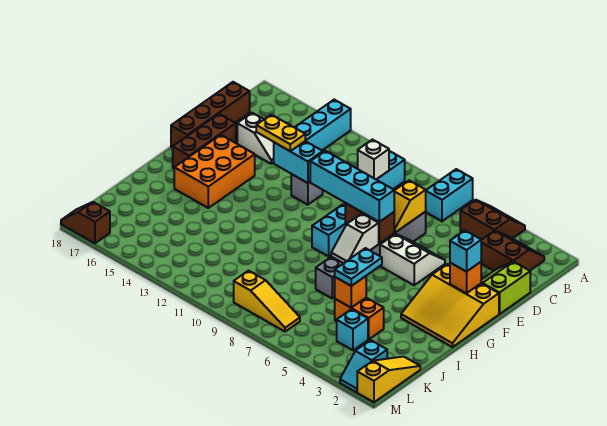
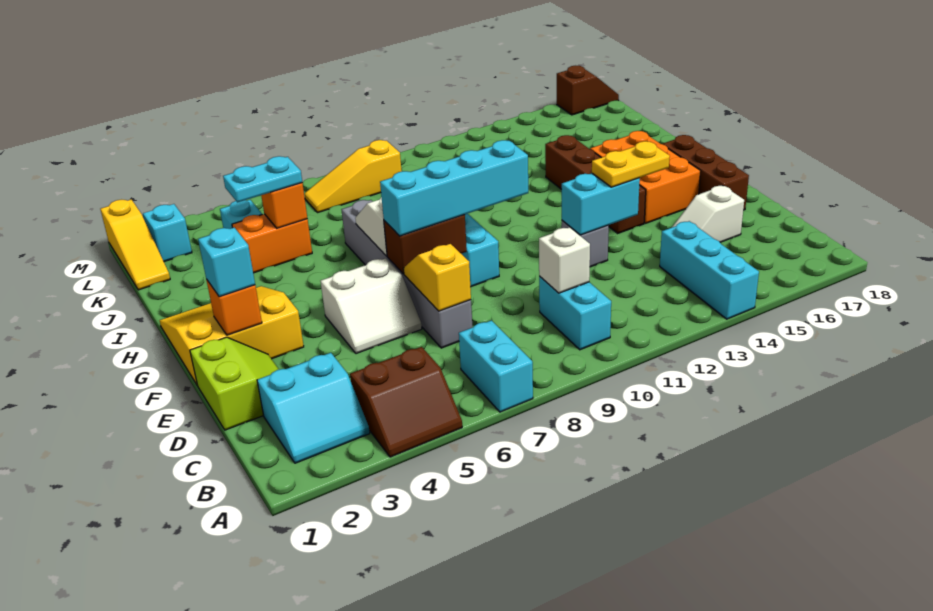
brown slope B2:C3 level 1 top C -> cyan slope B2:C3 level 1 top C
brown brick C18:F18 level 1 -> brown brick F14:I14 level 1
cyan plate I5:J5 level 3 -> cyan plate J4:J5 level 3

